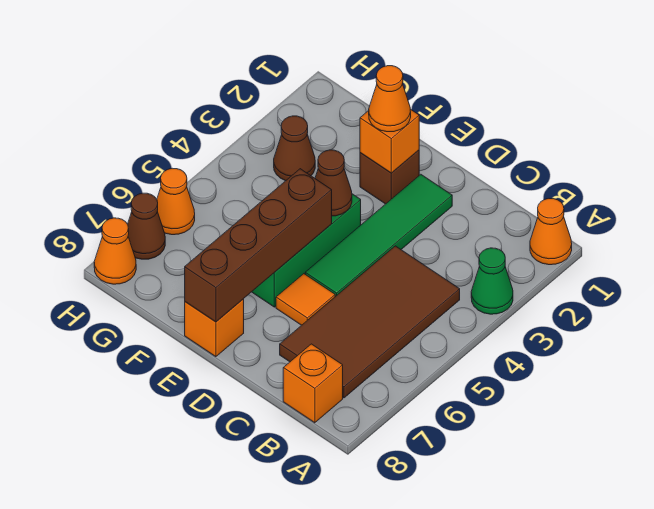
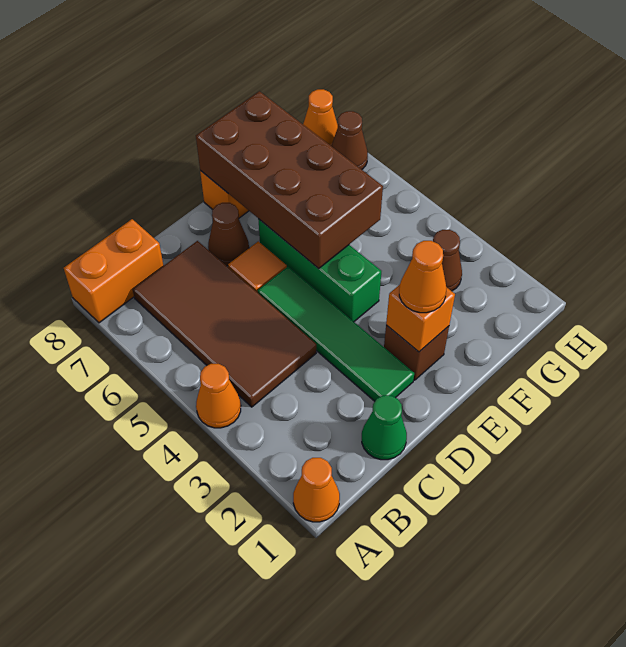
green cone A3 level 1 -> green cone C1 level 1
orange brick B8 level 1 -> orange brick A8:B8 level 1
brown cone E4 level 2 -> brown cone D7 level 1
brown brick E5:E8 level 2 -> brown brick E5:F8 level 2
orange cone H6 level 1 -> orange cone A4 level 1

